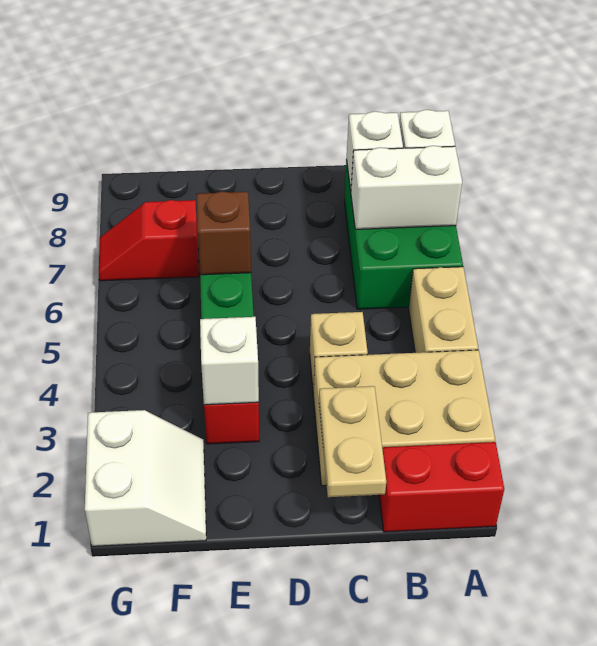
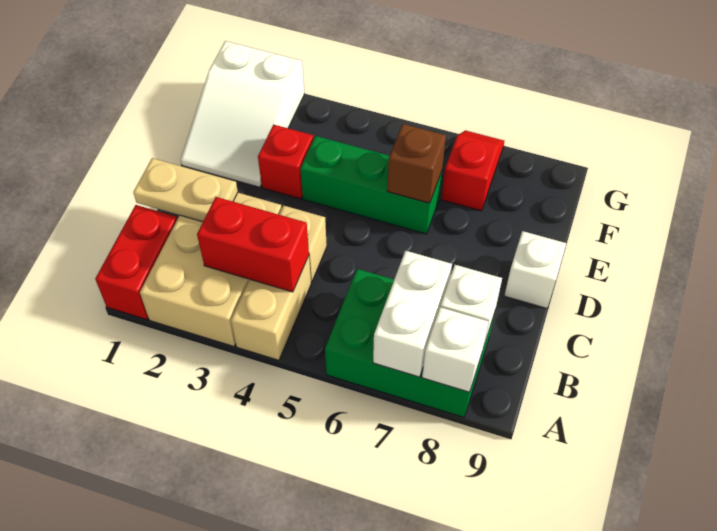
tan brick A4:A5 level 1 -> tan brick A4:B4 level 1
none -> red brick B3:B4 level 2
white brick E3 level 2 -> white brick D9 level 1
white slope F1:G2 level 1 top G -> white slope E1:G2 level 1 top G

